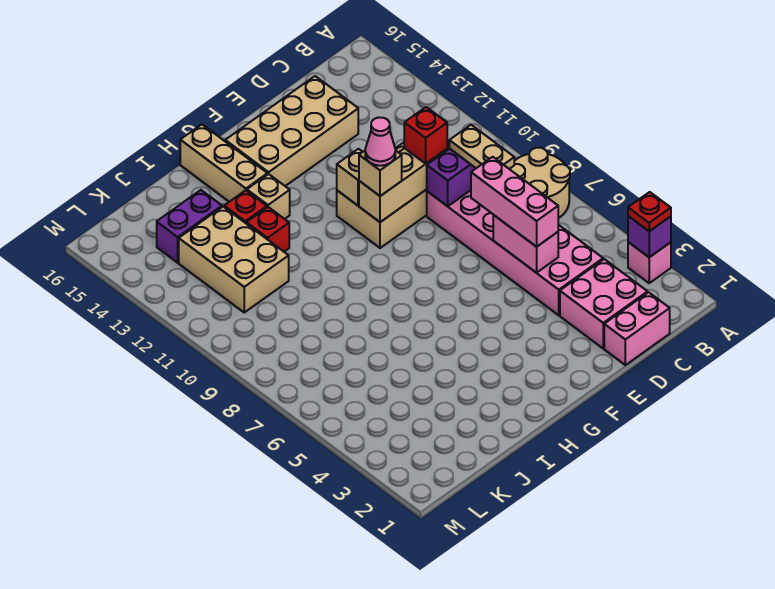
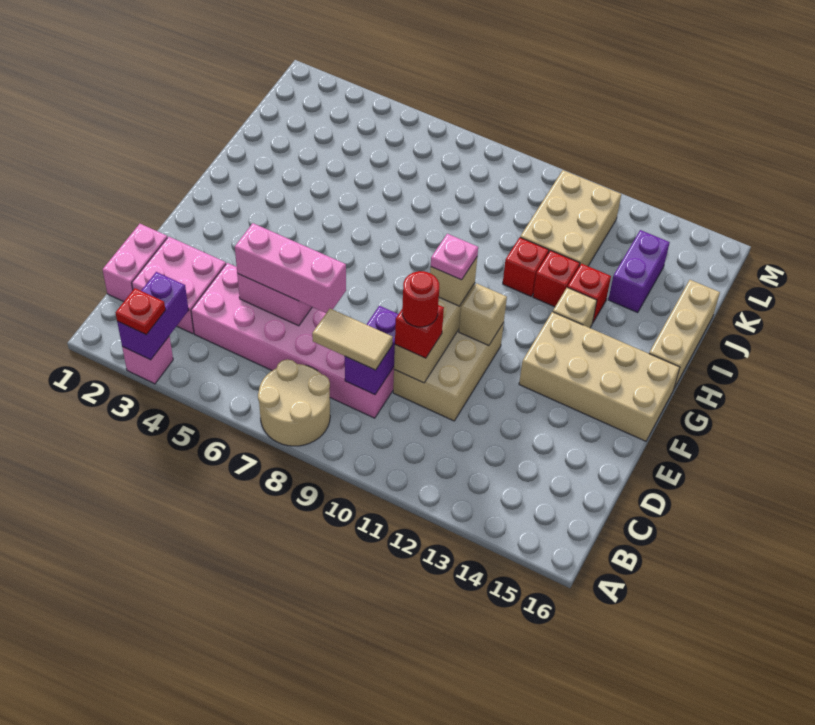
purple brick A3 level 2 -> purple brick A3:B3 level 2
tan plate C8:C9 level 3 -> tan tile C8:C9 level 3
none -> red round brick D10 level 4
tan brick D14:G15 level 1 -> tan brick F13:G16 level 1
pink cone F10 level 4 -> pink plate F10 level 4
tan brick H14:H16 level 1 -> tan brick H16:J16 level 1
none -> red brick I11 level 1
tan brick J11:K13 level 1 -> tan brick J11:L12 level 1

